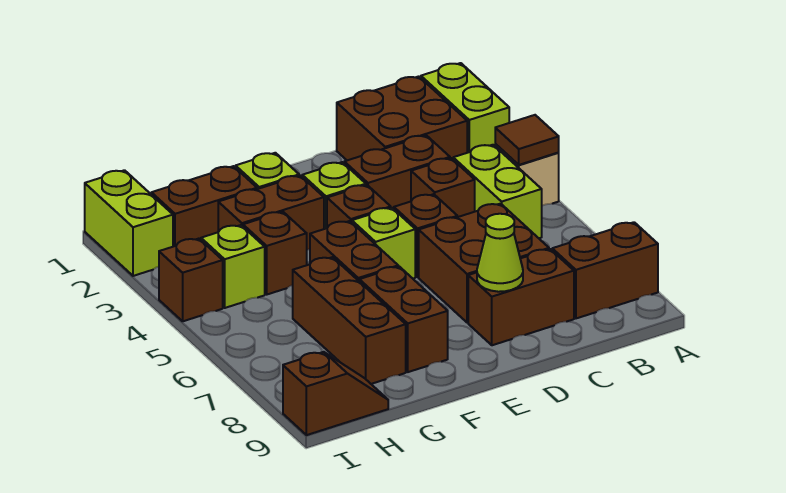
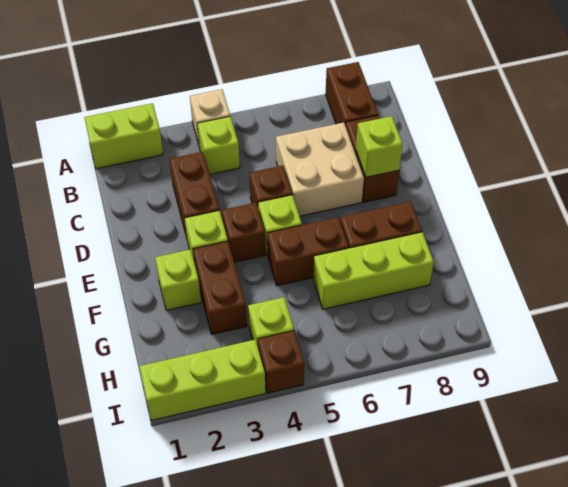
brown tile A4 level 2 -> none
brown brick B1:C2 level 1 -> none
lime brick B4:B5 level 1 -> lime brick B4 level 1
brown brick C4 level 1 -> none
brown brick C6:D7 level 1 -> tan brick C6:D7 level 1
lime cone D8 level 2 -> lime brick D8 level 2
brown brick G2:H2 level 1 -> none
brown brick G4 level 1 -> none
brown brick G6:G8 level 1 -> lime brick G6:G8 level 1
brown slope H9:I9 level 1 top I -> none
lime brick I1:I2 level 1 -> lime brick I1:I3 level 1

